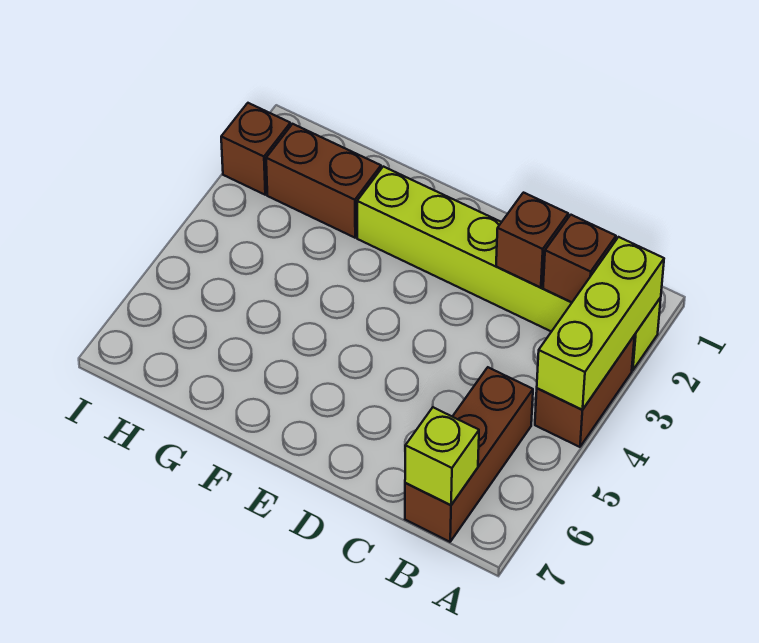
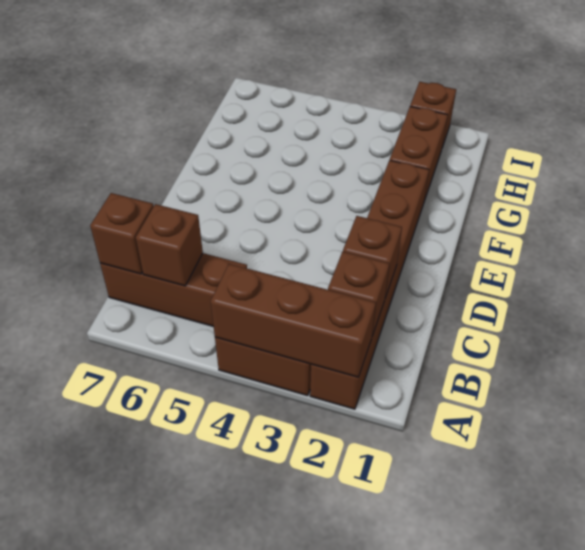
lime brick A2:F2 level 1 -> brown brick A2:F2 level 1
lime brick A2:A4 level 2 -> brown brick A2:A4 level 2
none -> brown brick B6 level 2
lime brick B7 level 2 -> brown brick B7 level 2

